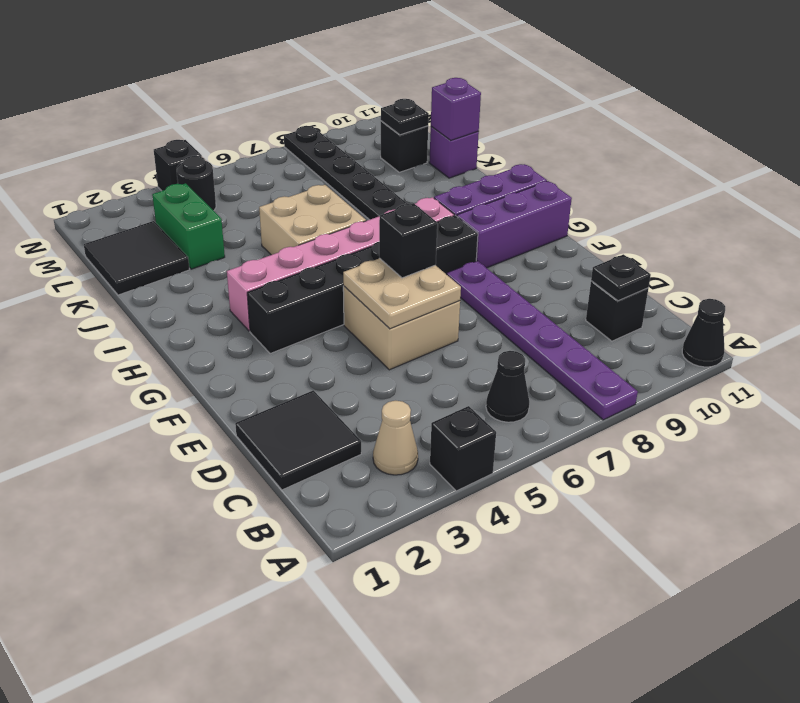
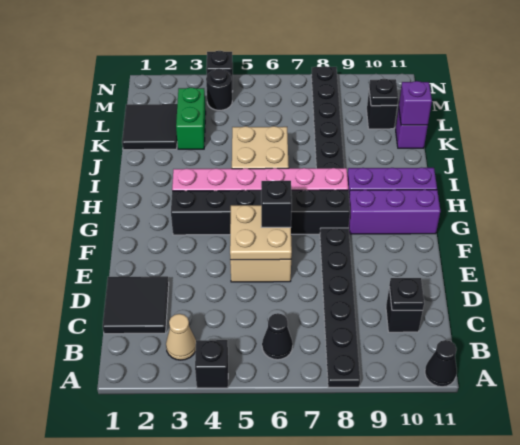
purple plate A8:F8 level 1 -> black plate A8:F8 level 1

